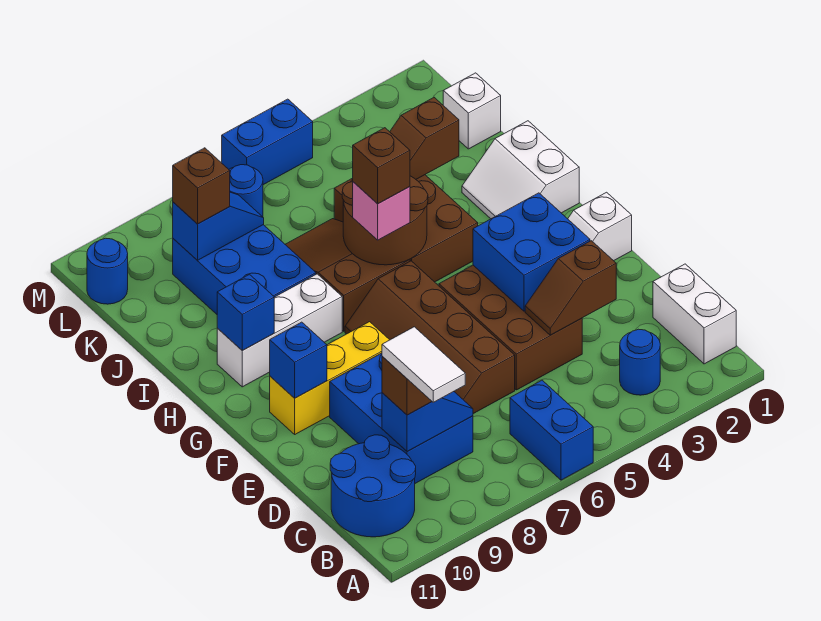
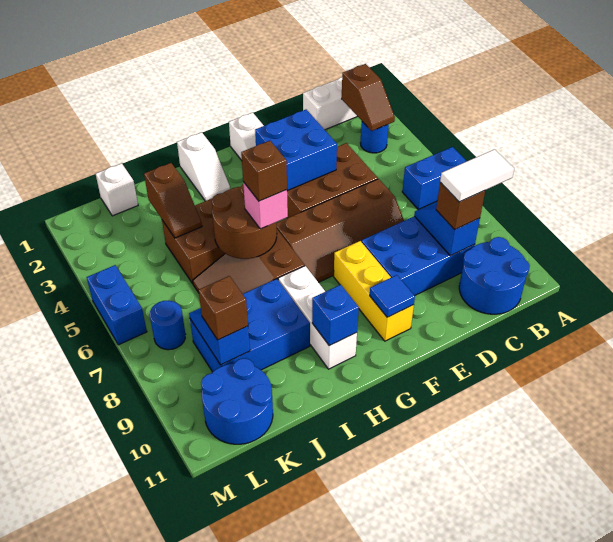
brown slope D3:D4 level 2 top 3 -> brown slope B2:B3 level 2 top 2
blue brick F10 level 2 -> blue tile F10 level 2
white slope H1:I2 level 1 top 1 -> white slope H1:H2 level 1 top 1
blue round brick L11 level 1 -> blue round brick K10:L11 level 1

